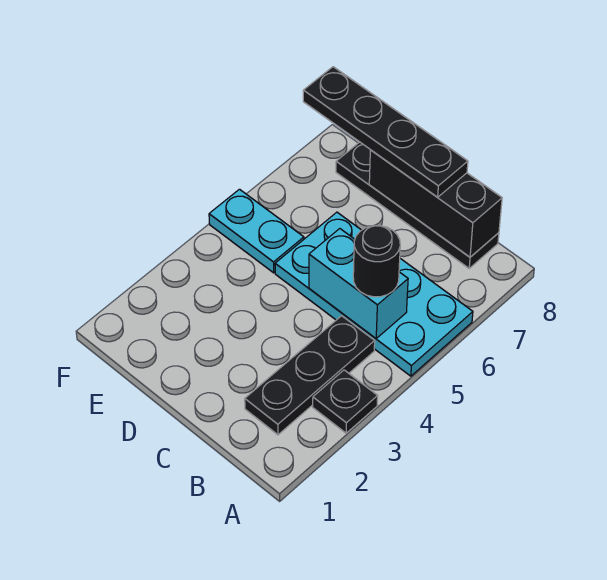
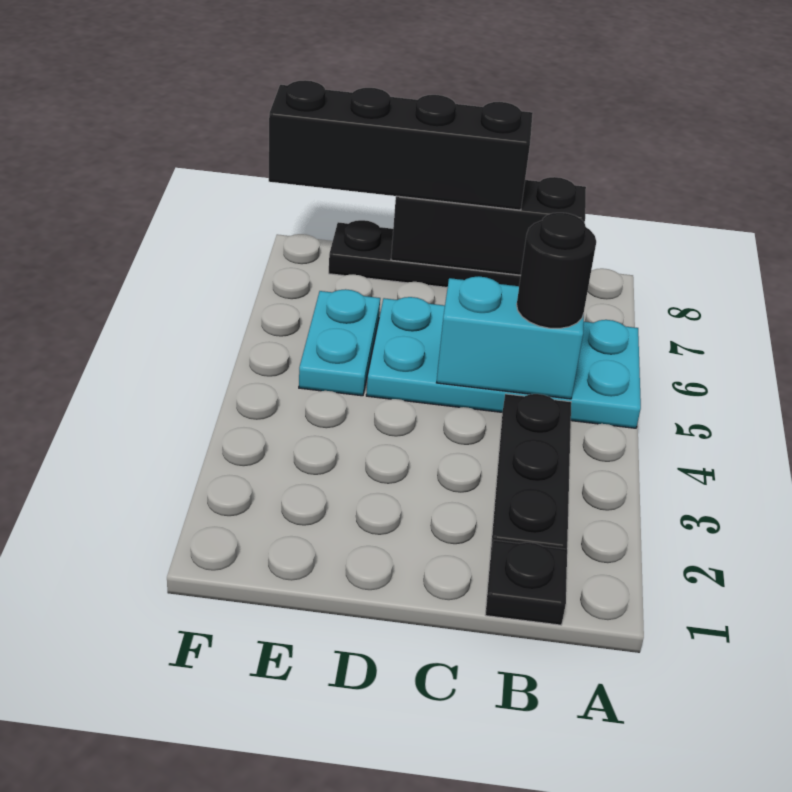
black plate A3 level 1 -> black plate B1 level 1
black plate C8:F8 level 3 -> black brick C8:F8 level 3
cyan plate E5:F5 level 1 -> cyan plate E5:E6 level 1

